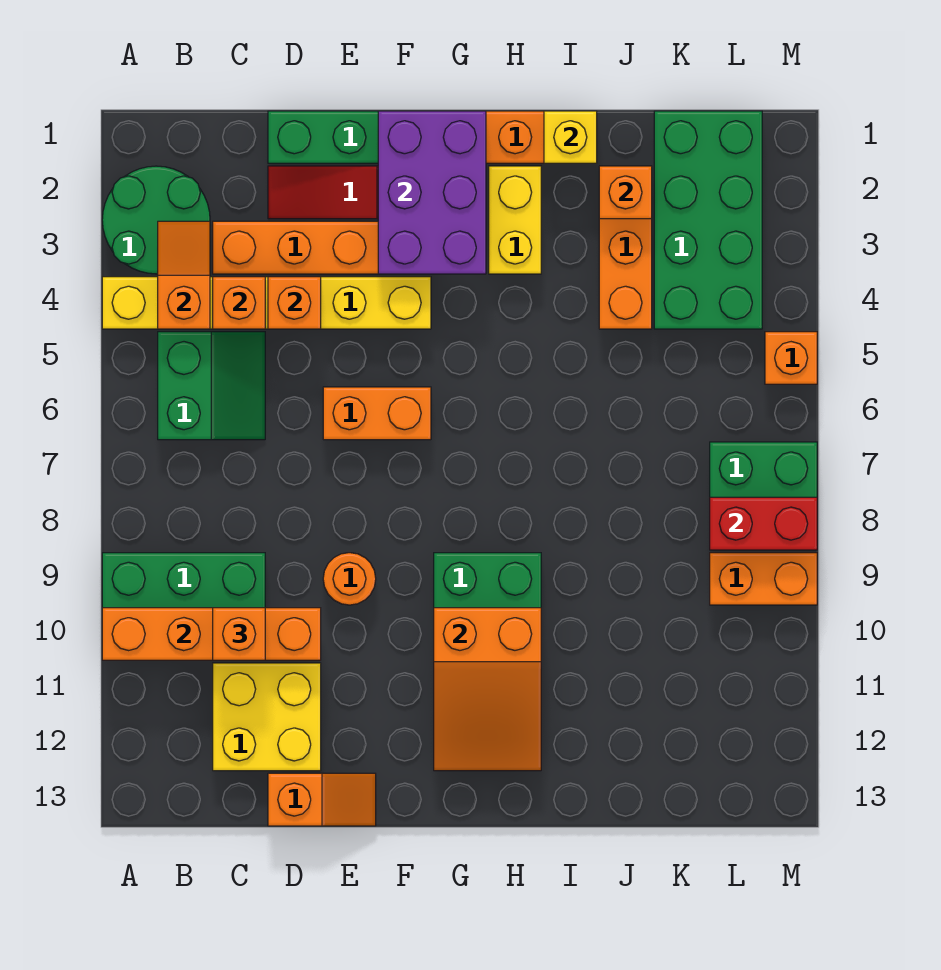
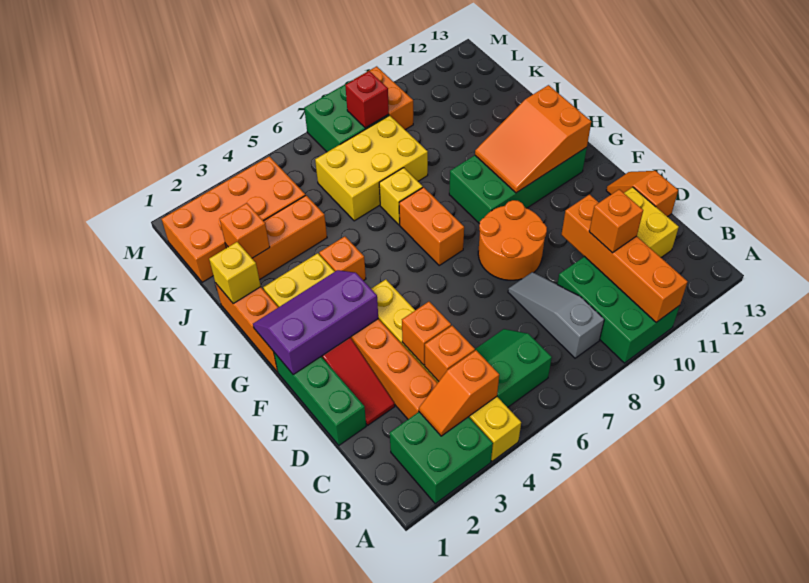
green round brick A2:B3 level 1 -> green brick A2:B3 level 1
none -> grey slope B8:D8 level 1 top B
orange brick E6:F6 level 1 -> orange brick G7:H7 level 1
orange round brick E9 level 1 -> orange round brick E8:F9 level 1
purple brick F1:G3 level 2 -> purple slope F1:G3 level 2 top F
orange slope G10:H12 level 2 top 10 -> orange slope G10:H12 level 2 top 12
none -> yellow brick I7 level 1
none -> yellow brick J6:K8 level 1
green brick K1:L4 level 1 -> orange brick K1:L4 level 1
red brick L8:M8 level 2 -> red brick L8 level 2
orange brick M5 level 1 -> orange brick H4 level 1

